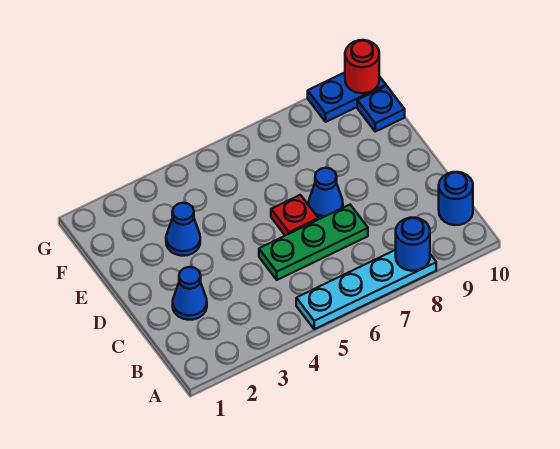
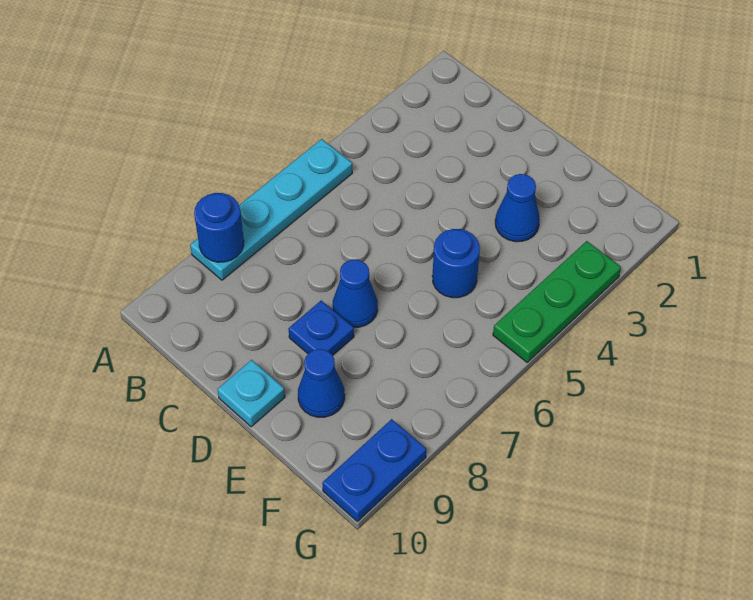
blue round brick B10 level 1 -> blue round brick E5 level 1
blue cone C2 level 1 -> blue cone E9 level 1
green plate C5:C7 level 1 -> green plate G3:G5 level 1
red plate D6 level 1 -> none
none -> cyan plate D10 level 1
blue plate F10 level 1 -> blue plate D8 level 1
red round brick G10 level 2 -> none

